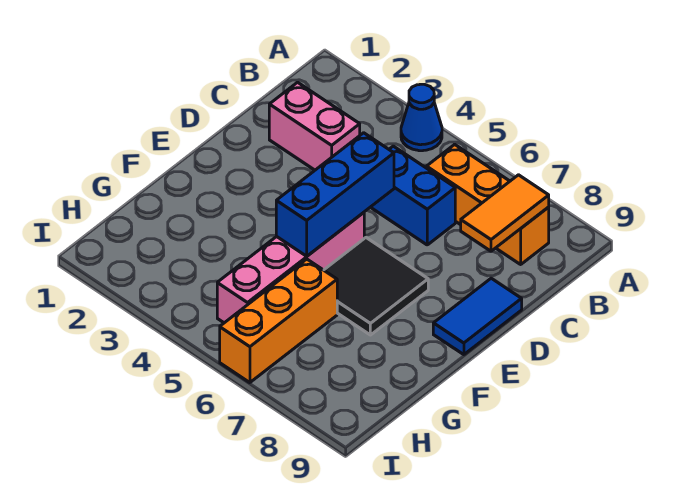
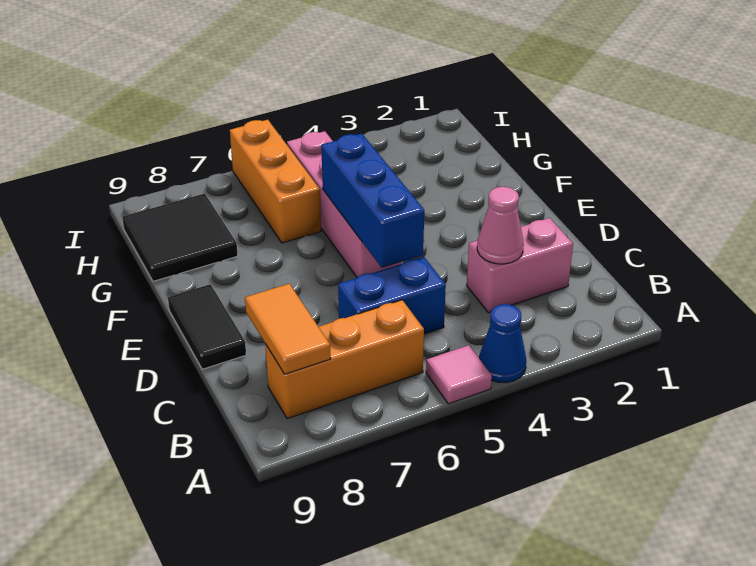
none -> pink tile A5 level 1
none -> pink cone C3 level 2
blue tile D9:E9 level 1 -> black tile D9:E9 level 1
black tile E6:F7 level 1 -> black tile G8:H9 level 1

